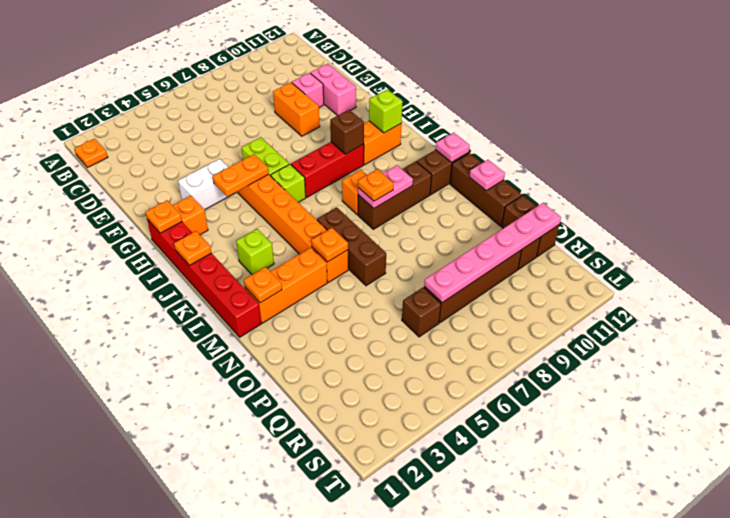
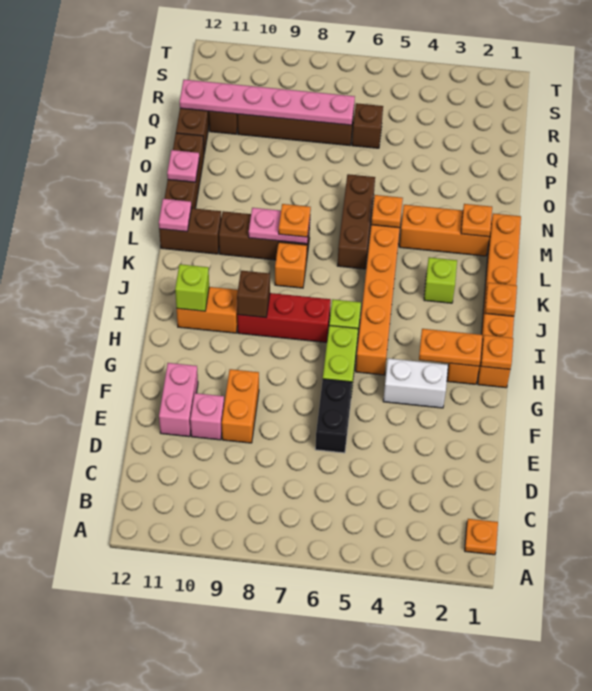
none -> black brick E6:F6 level 1
red brick H1:M1 level 1 -> orange brick H1:M1 level 1
orange plate H4:H5 level 2 -> orange plate H2:H3 level 2

